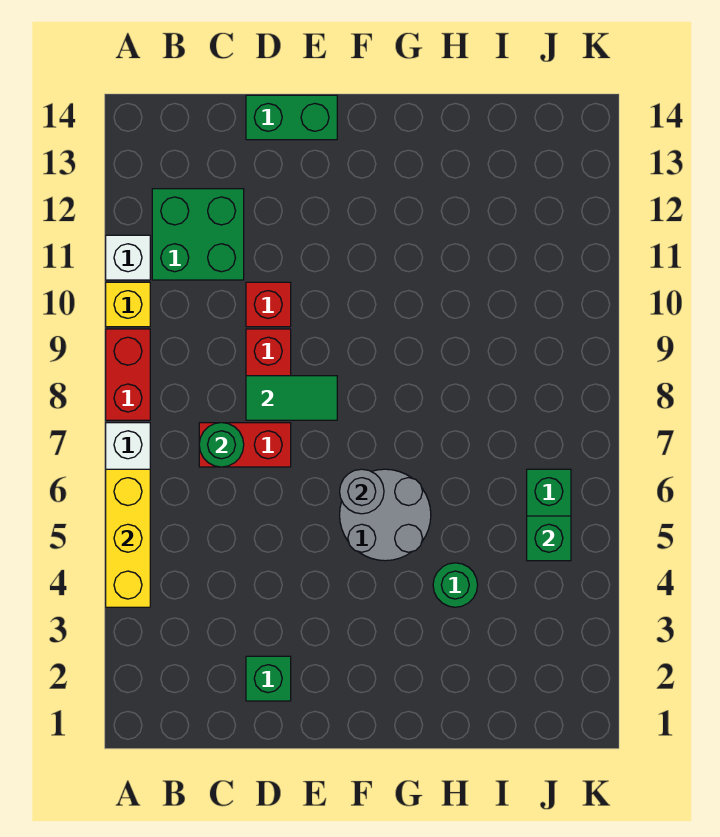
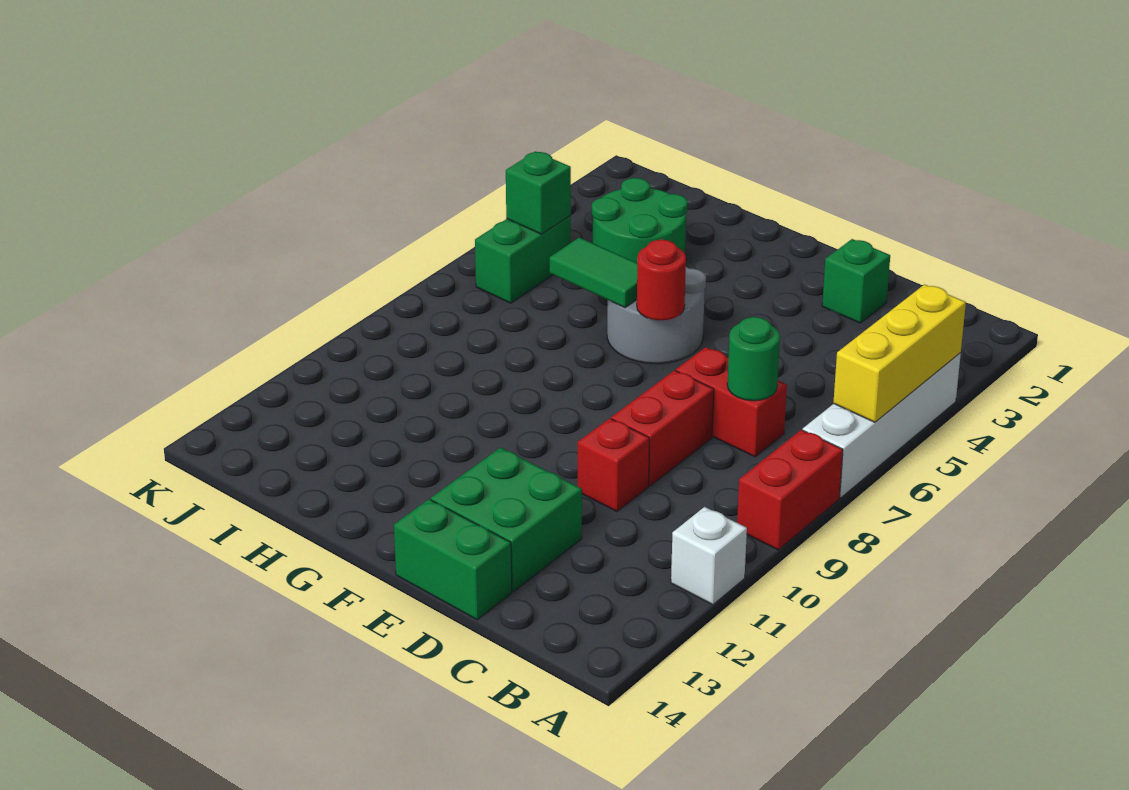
yellow brick A10 level 1 -> none
green brick B11:C12 level 1 -> green brick D12:E13 level 1
green tile D8:E8 level 2 -> green tile G6:H6 level 2
grey round brick F6 level 2 -> red round brick F6 level 2
green round brick H4 level 1 -> green round brick H3:I4 level 1

